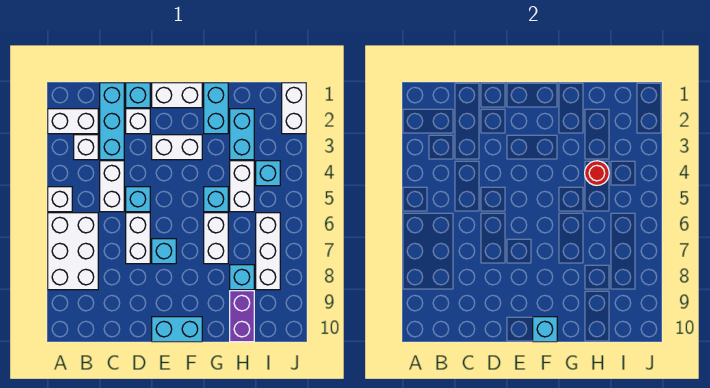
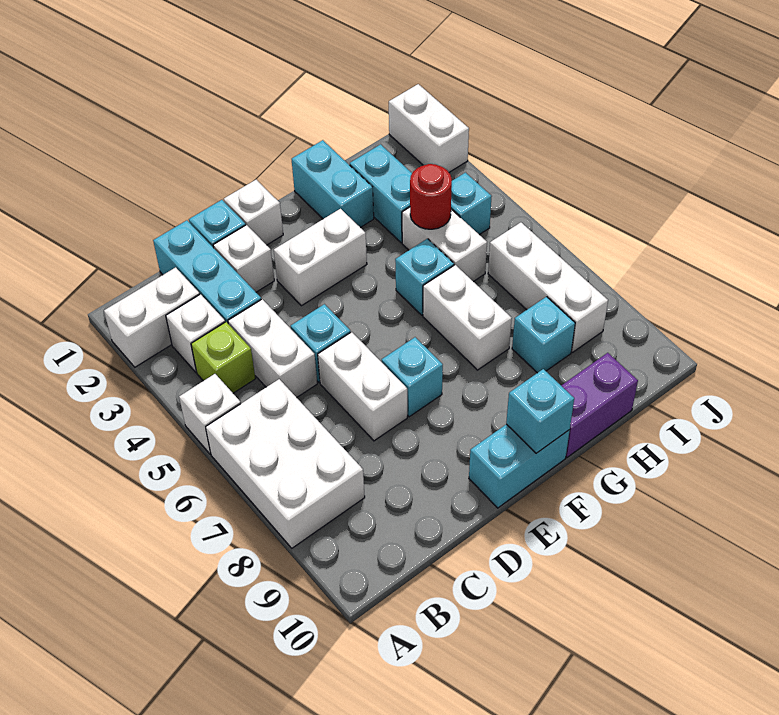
none -> lime brick B4 level 1
white brick E1:F1 level 1 -> white brick E1 level 1
purple brick H9:H10 level 1 -> purple brick G10:H10 level 1

